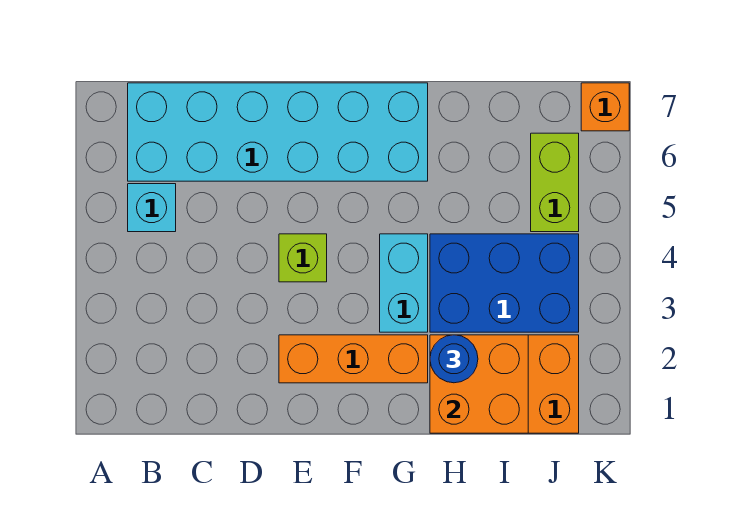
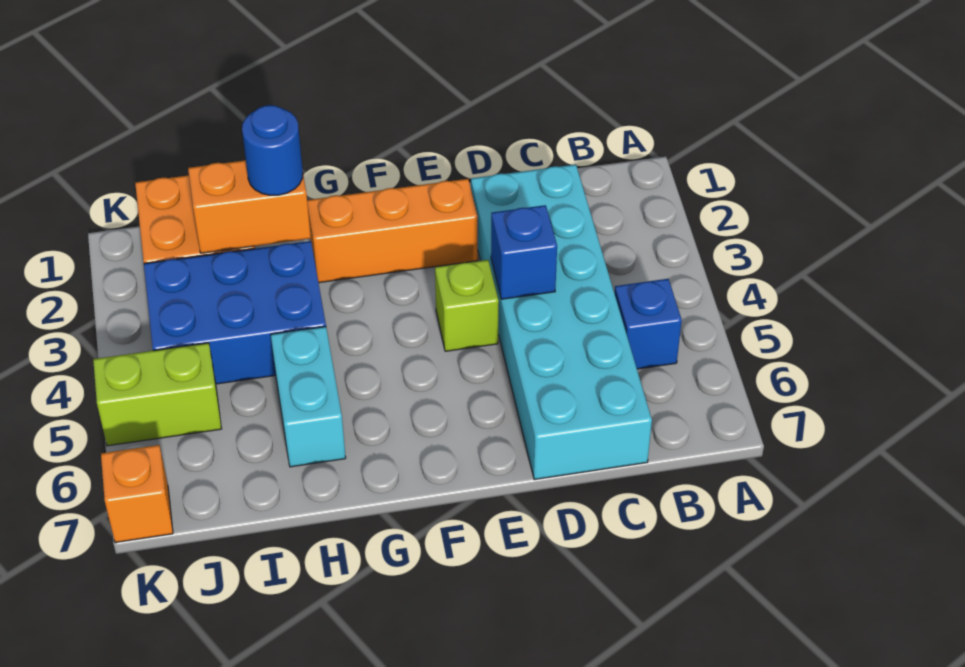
cyan brick B5 level 1 -> blue brick B5 level 1
cyan brick B6:G7 level 1 -> cyan brick C2:D7 level 1
none -> blue brick D4 level 2
cyan brick G3:G4 level 1 -> cyan brick H5:H6 level 1
orange brick H1:I2 level 2 -> orange brick H2:I2 level 2
lime brick J5:J6 level 1 -> lime brick J5:K5 level 1

